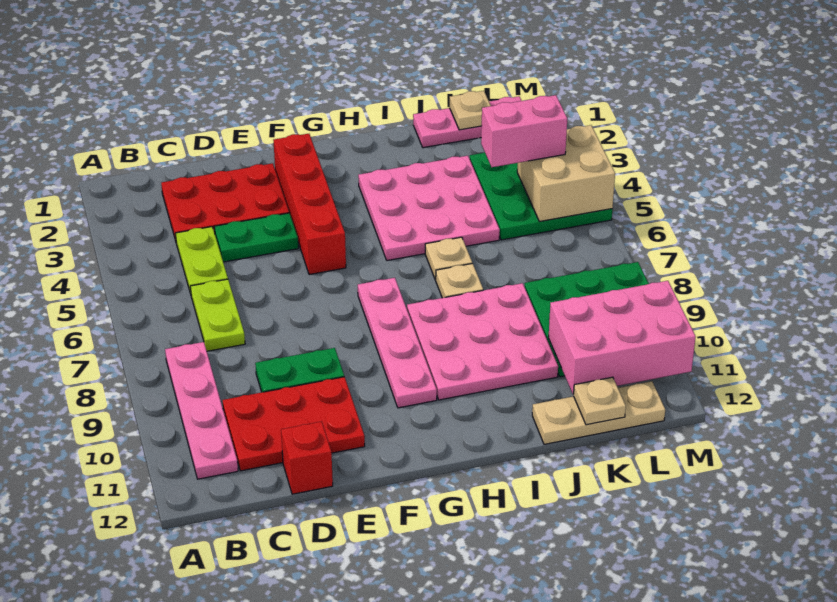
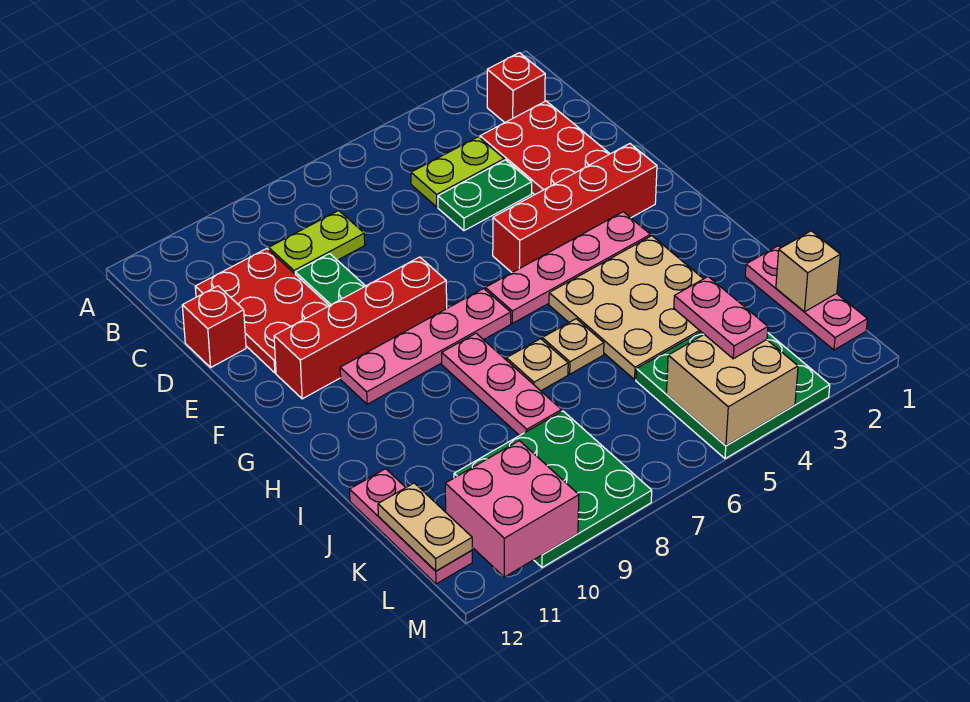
none -> red brick B2 level 1
pink plate B8:B11 level 1 -> pink plate G3:G6 level 1
lime plate C6:C7 level 1 -> lime plate C8:C9 level 1
green plate D4:E4 level 1 -> green plate D4:D5 level 1
none -> red brick F8:F11 level 1
pink plate H3:J5 level 1 -> tan plate H3:J5 level 1
pink plate H8:J10 level 1 -> pink plate H8:J8 level 1
tan plate J12:L12 level 1 -> pink plate J12:L12 level 1
tan plate K1 level 2 -> tan brick K1 level 2
pink brick K4:L4 level 3 -> pink plate K4:L4 level 3
pink brick K10:M11 level 2 -> pink brick L10:M11 level 2
tan plate K12 level 2 -> tan plate K12:L12 level 2

